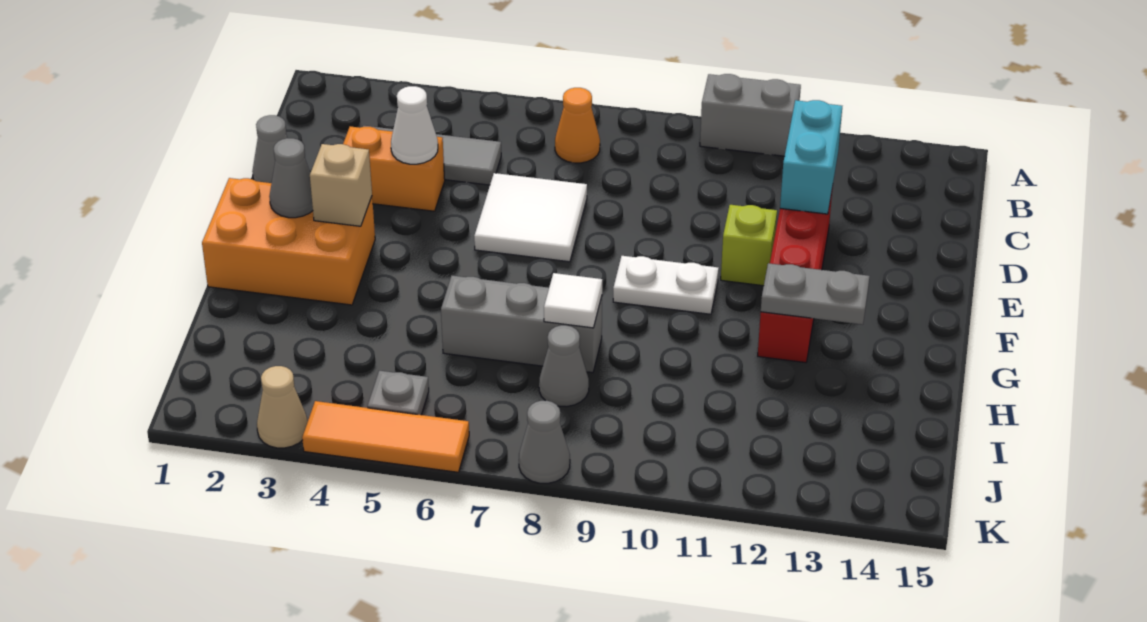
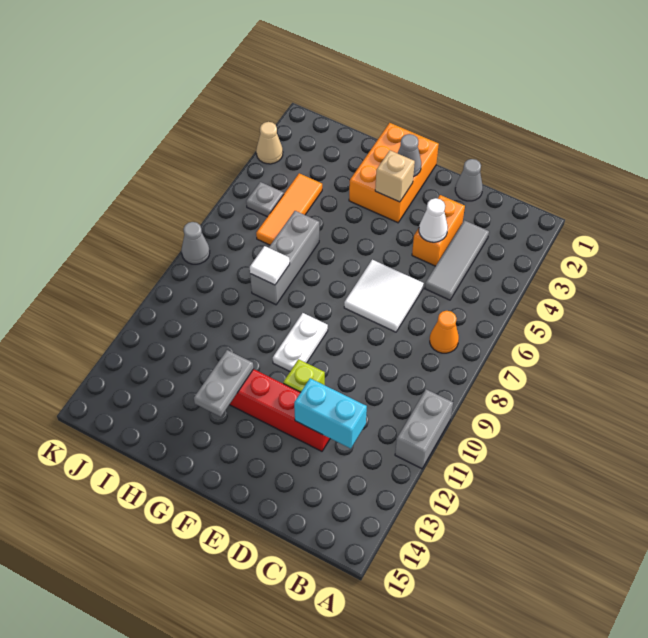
grey cone I8 level 1 -> none
orange tile K4:K6 level 1 -> orange tile I4:I6 level 1

